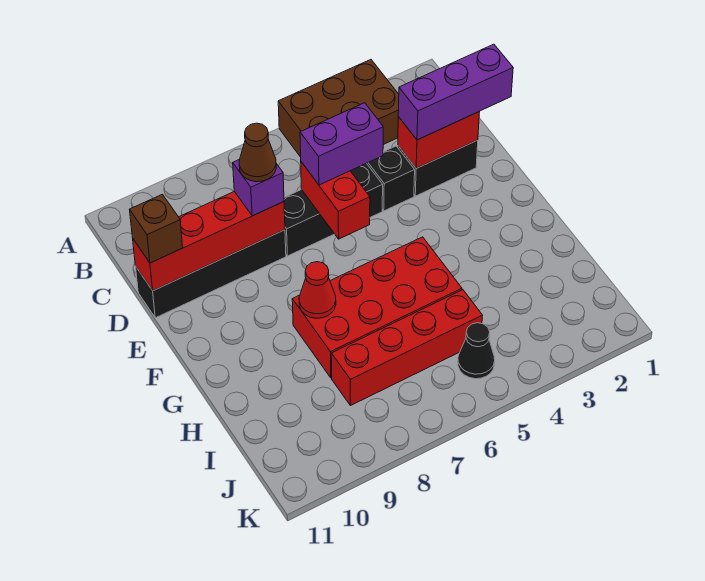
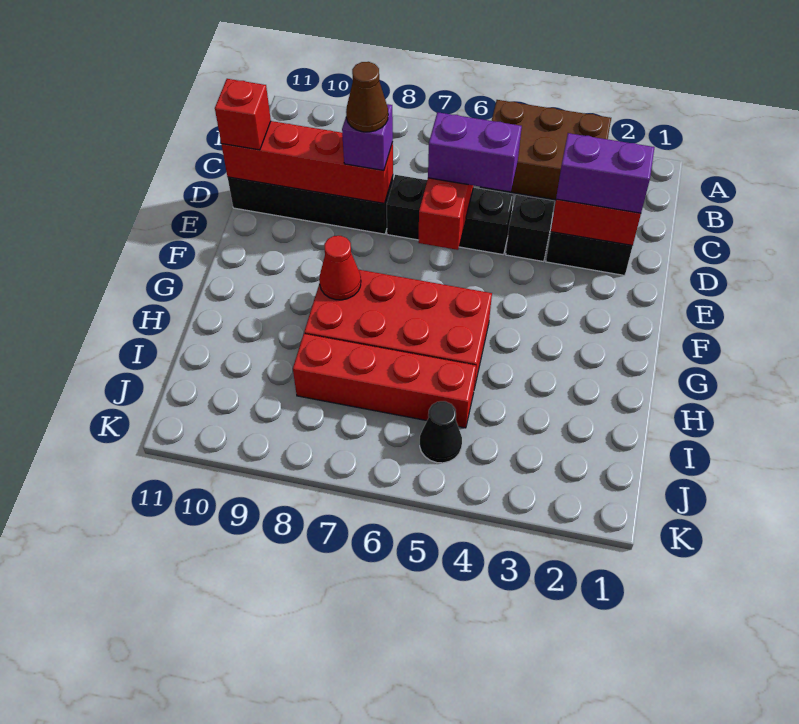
purple brick D1:D3 level 3 -> purple brick D2:D3 level 3
brown brick D11 level 3 -> red brick D11 level 3

